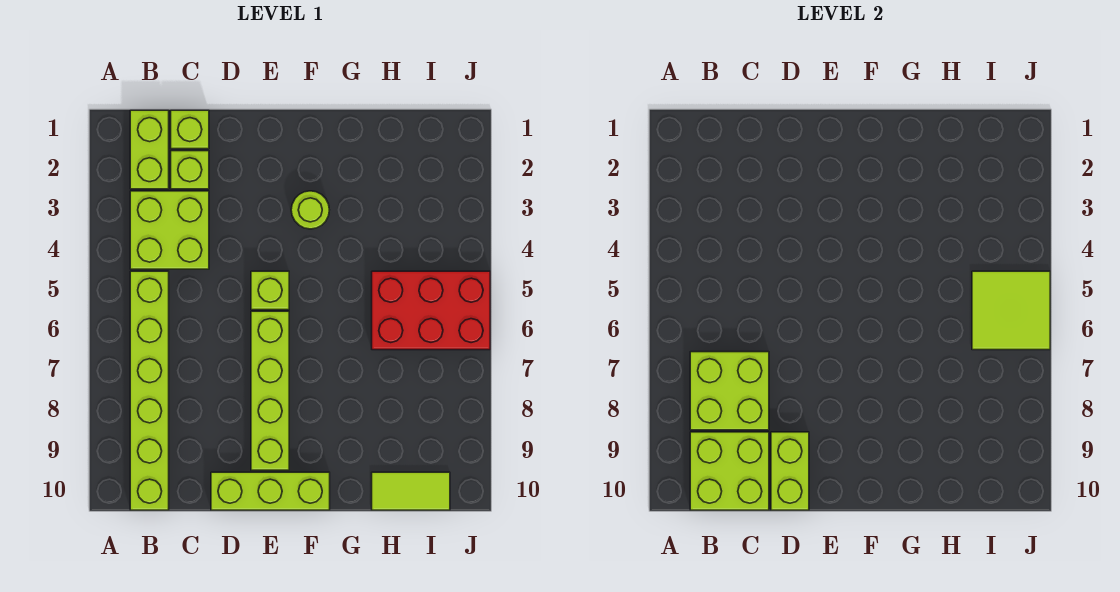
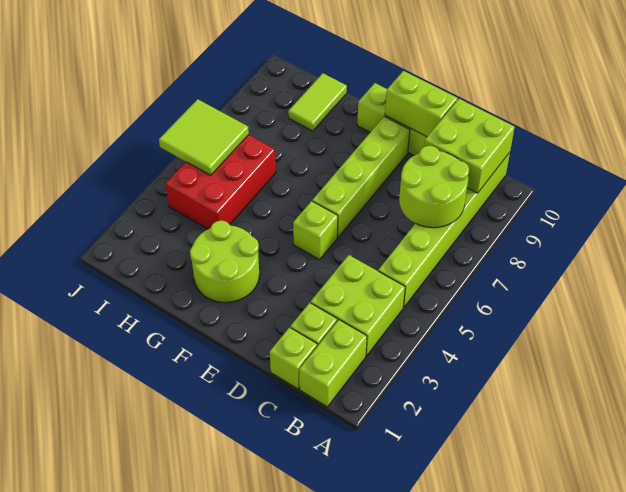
lime brick B7:C8 level 2 -> lime round brick B7:C8 level 2
lime brick D9:D10 level 2 -> lime brick D10:E10 level 2
lime round brick F3 level 1 -> lime round brick F2:G3 level 1
red brick H5:J6 level 1 -> red brick H4:I6 level 1
lime tile H10:I10 level 1 -> lime tile H9:H10 level 1

